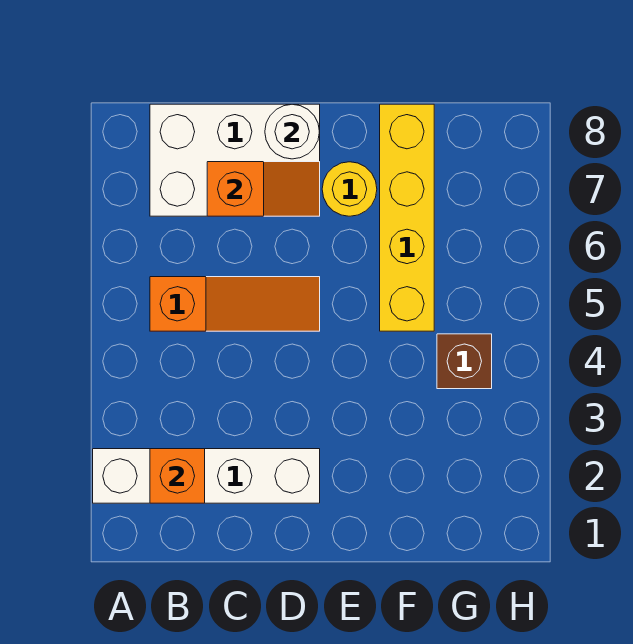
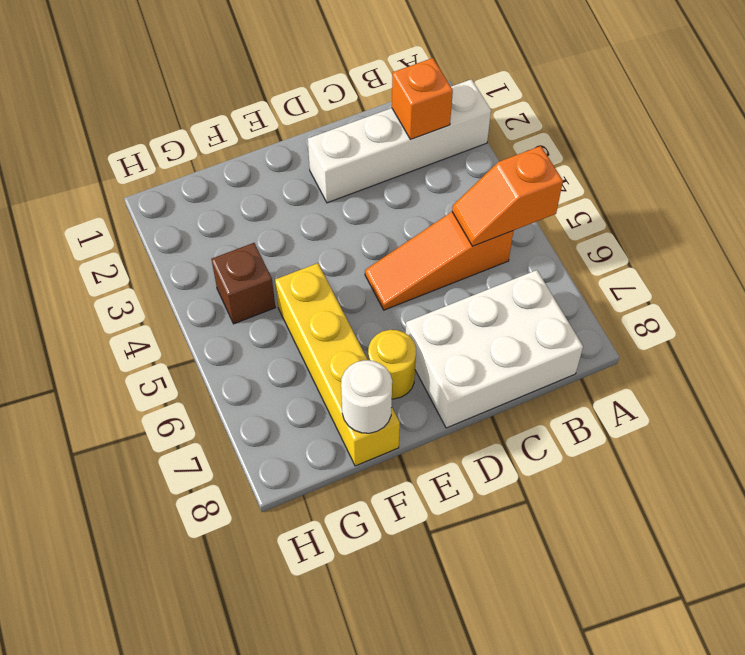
orange slope C7:D7 level 2 top C -> orange slope A5:B5 level 2 top A
white round brick D8 level 2 -> white round brick F8 level 2

